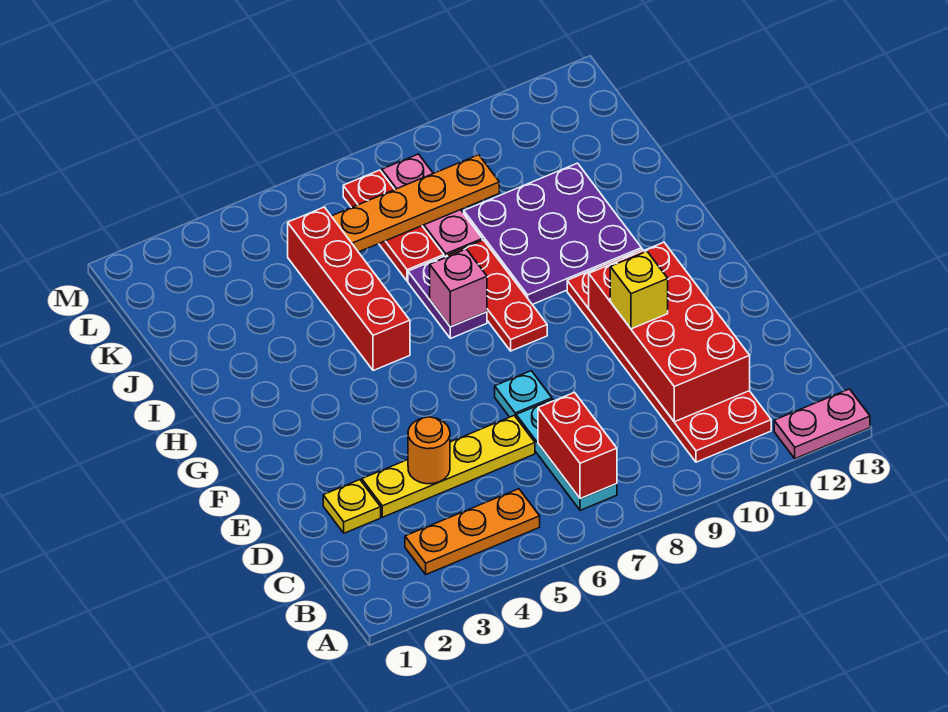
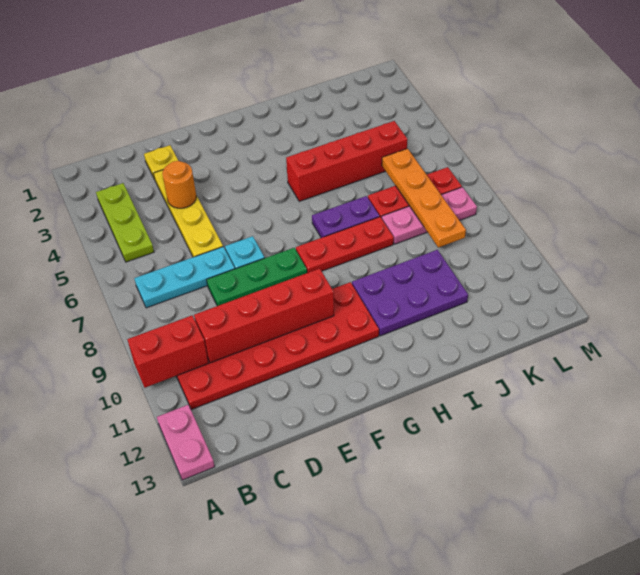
orange plate B3:B5 level 1 -> lime plate B3:B5 level 1
red brick B7:C7 level 2 -> red brick A10:B10 level 2
red brick C10:F11 level 2 -> red brick C10:F10 level 2
none -> green plate D8:F8 level 1
yellow brick E10 level 3 -> none
pink brick H7 level 2 -> none
purple plate H9:J11 level 1 -> purple plate H10:J11 level 1

